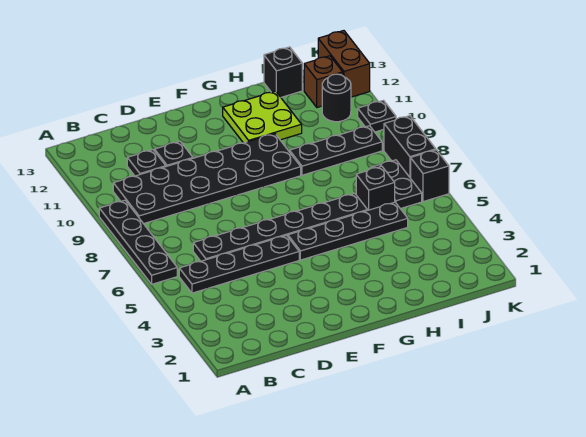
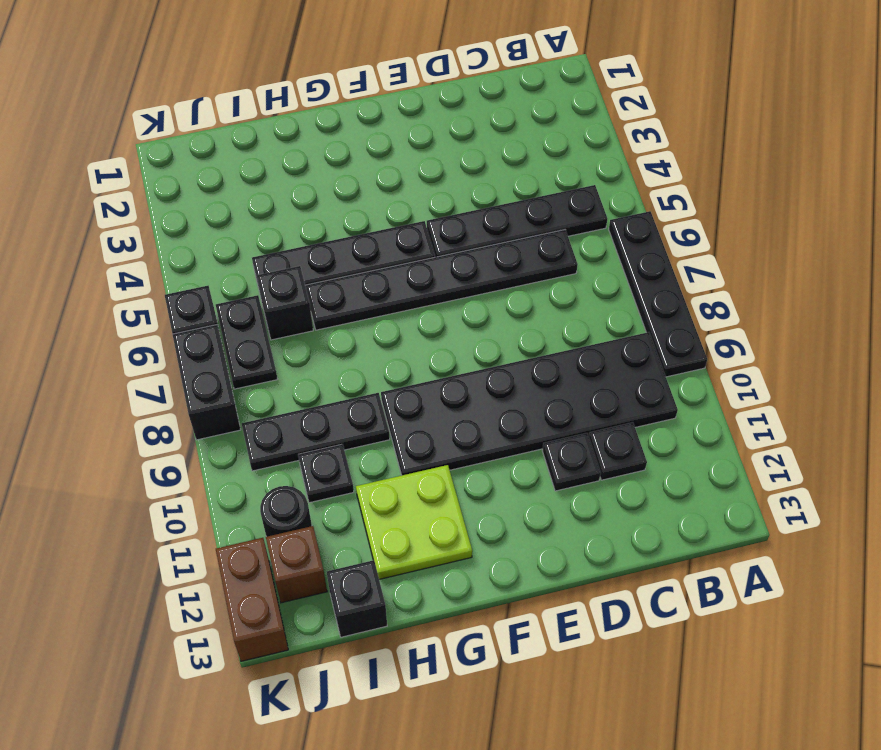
black plate K10 level 1 -> black plate I10 level 1

